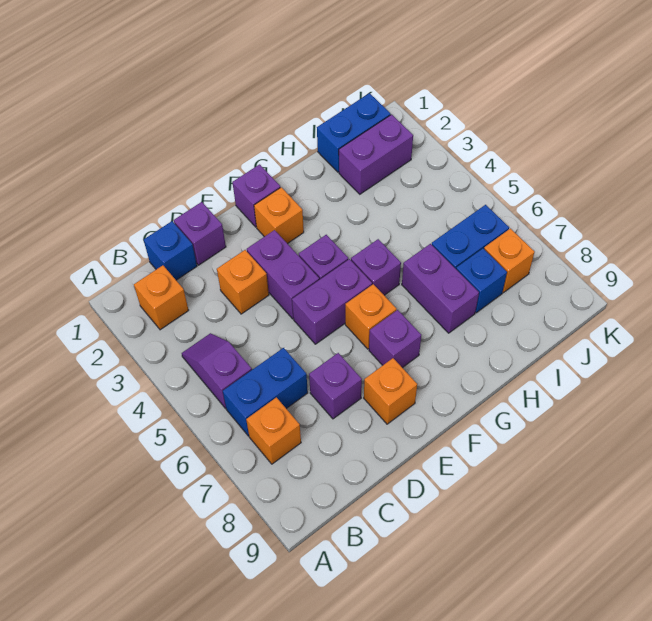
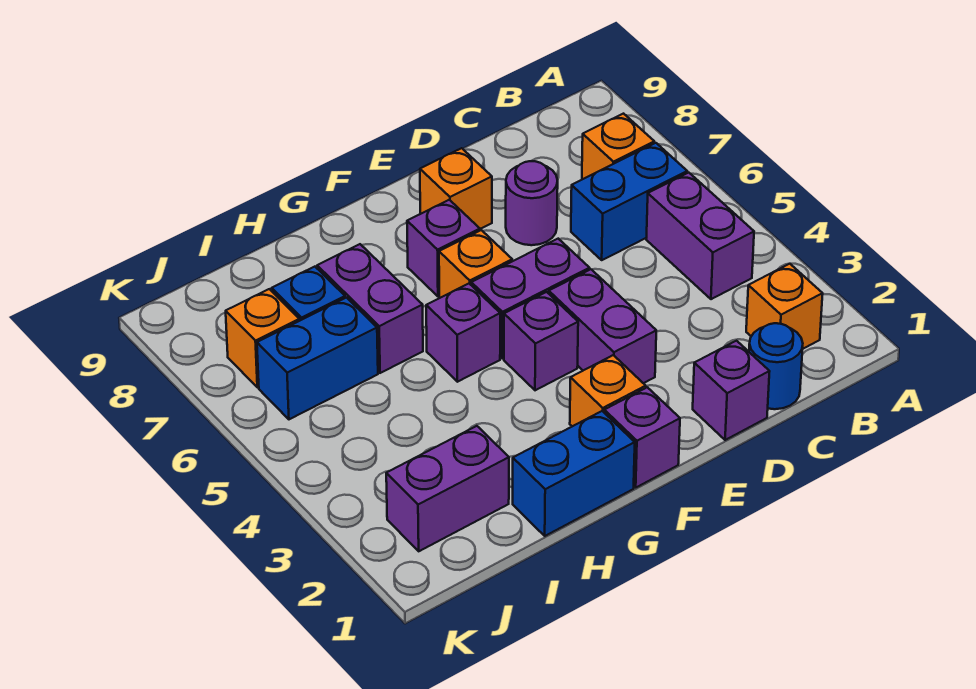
purple slope B4:B5 level 1 top 5 -> purple brick B4:B5 level 1
blue brick C1 level 1 -> blue round brick C1 level 1
orange brick D3 level 1 -> none
purple brick D7 level 1 -> purple round brick D7 level 1
blue brick I1:J1 level 1 -> blue brick G1:H1 level 1

